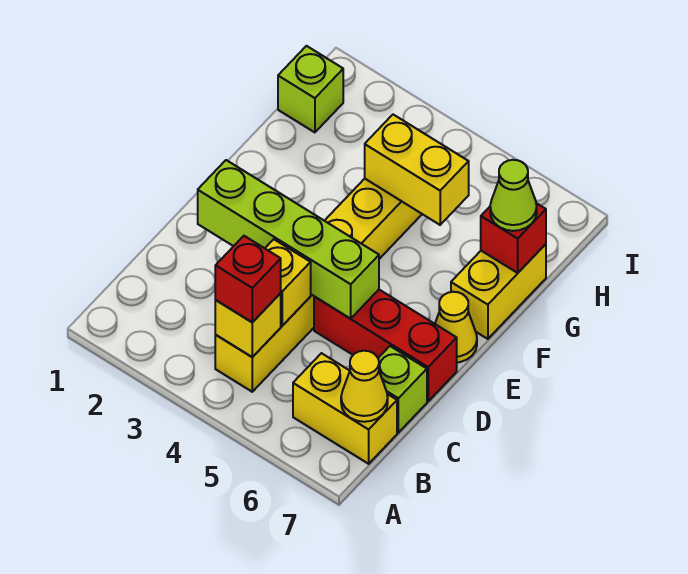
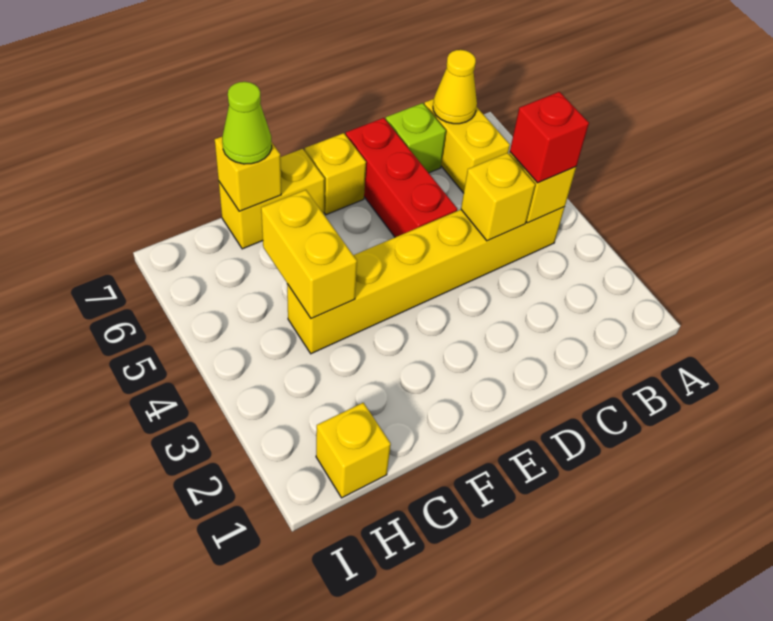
lime brick D2:D5 level 2 -> none
yellow cone E7 level 1 -> yellow brick E7 level 1
red brick G7 level 2 -> yellow brick G7 level 2
lime brick H1 level 1 -> yellow brick H1 level 1

